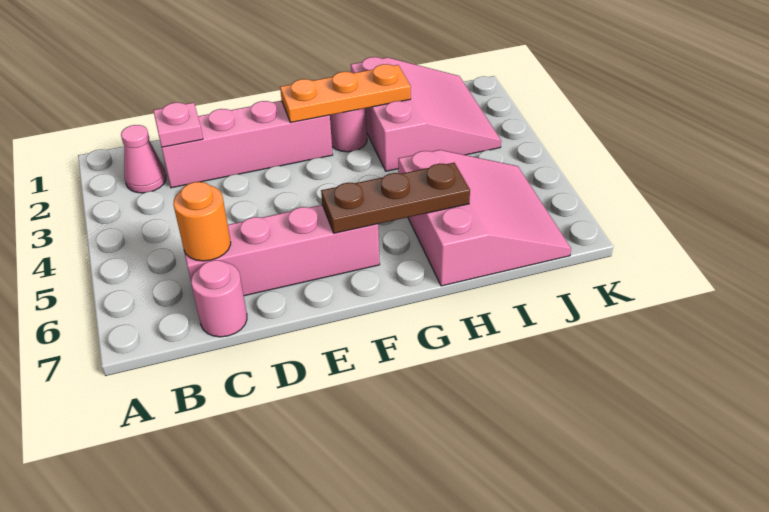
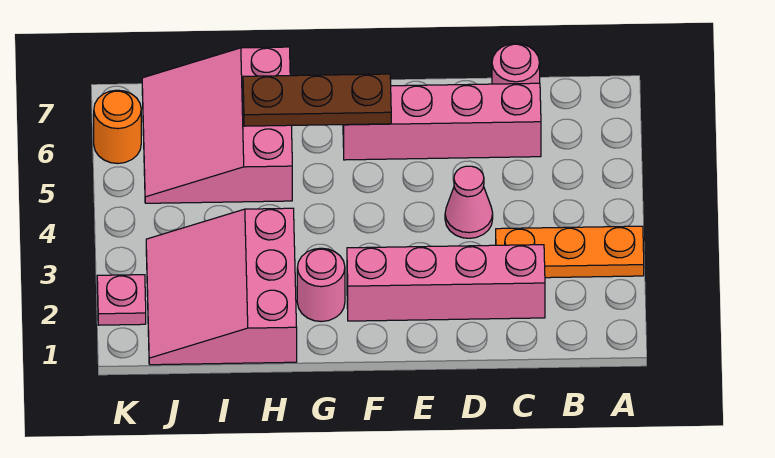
pink cone B2 level 1 -> pink cone D4 level 1
pink plate C2 level 2 -> pink plate K2 level 1
orange round brick C6 level 2 -> orange round brick K6 level 1
orange plate F2:H2 level 2 -> orange plate A3:C3 level 1

